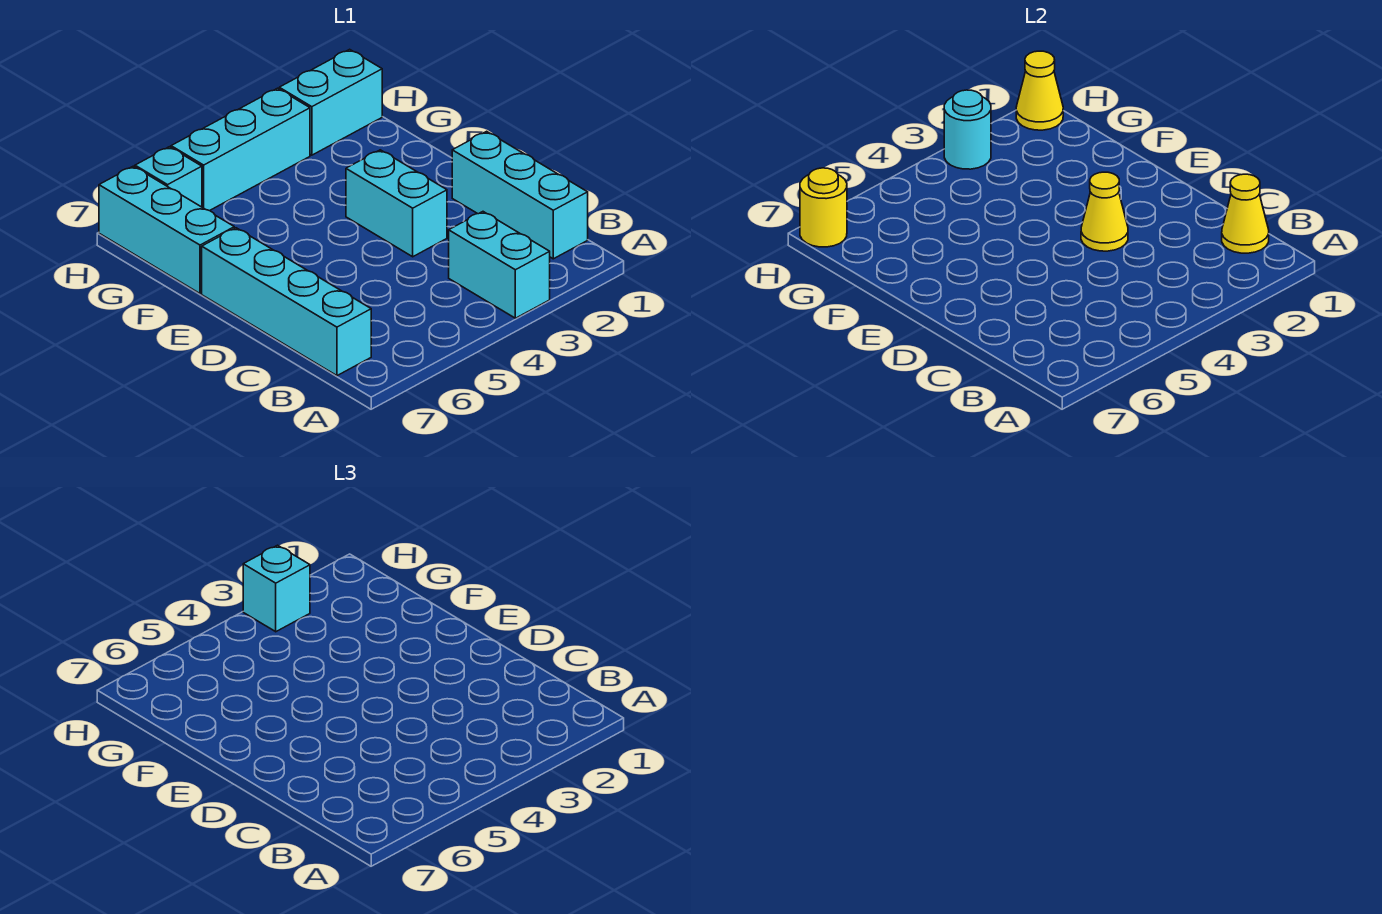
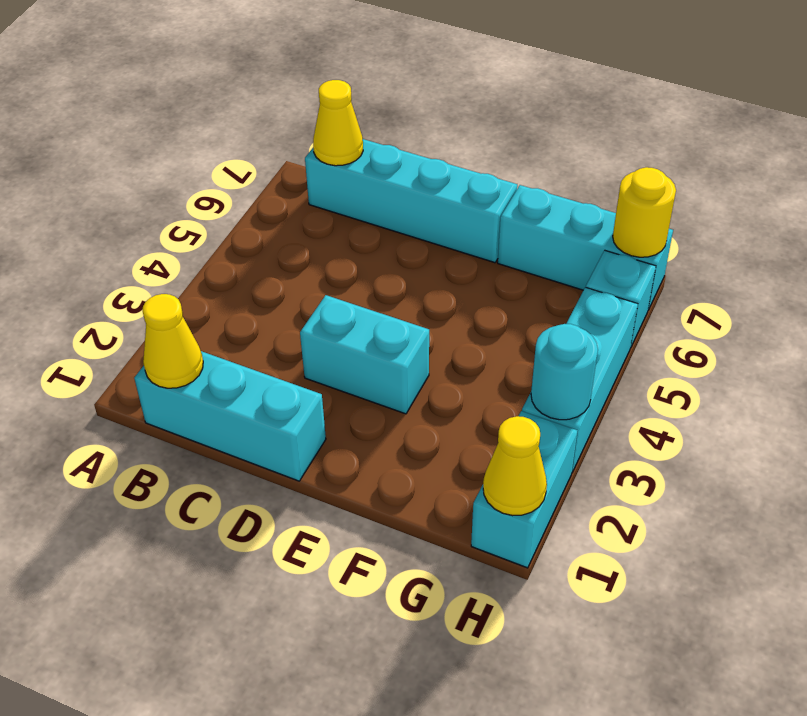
cyan brick A3:B3 level 1 -> none
yellow cone D3 level 2 -> yellow cone B7 level 2
cyan brick H3 level 3 -> none

